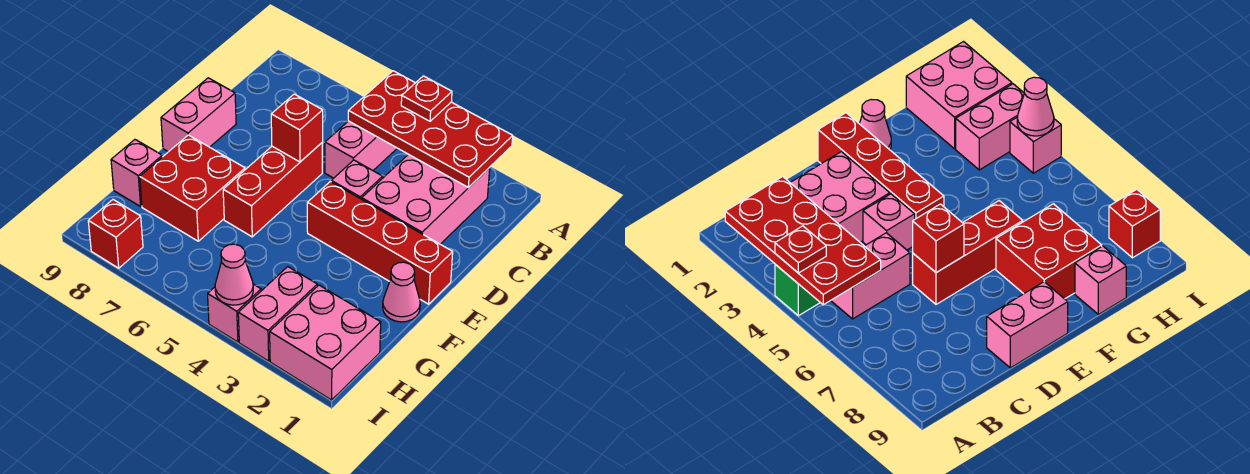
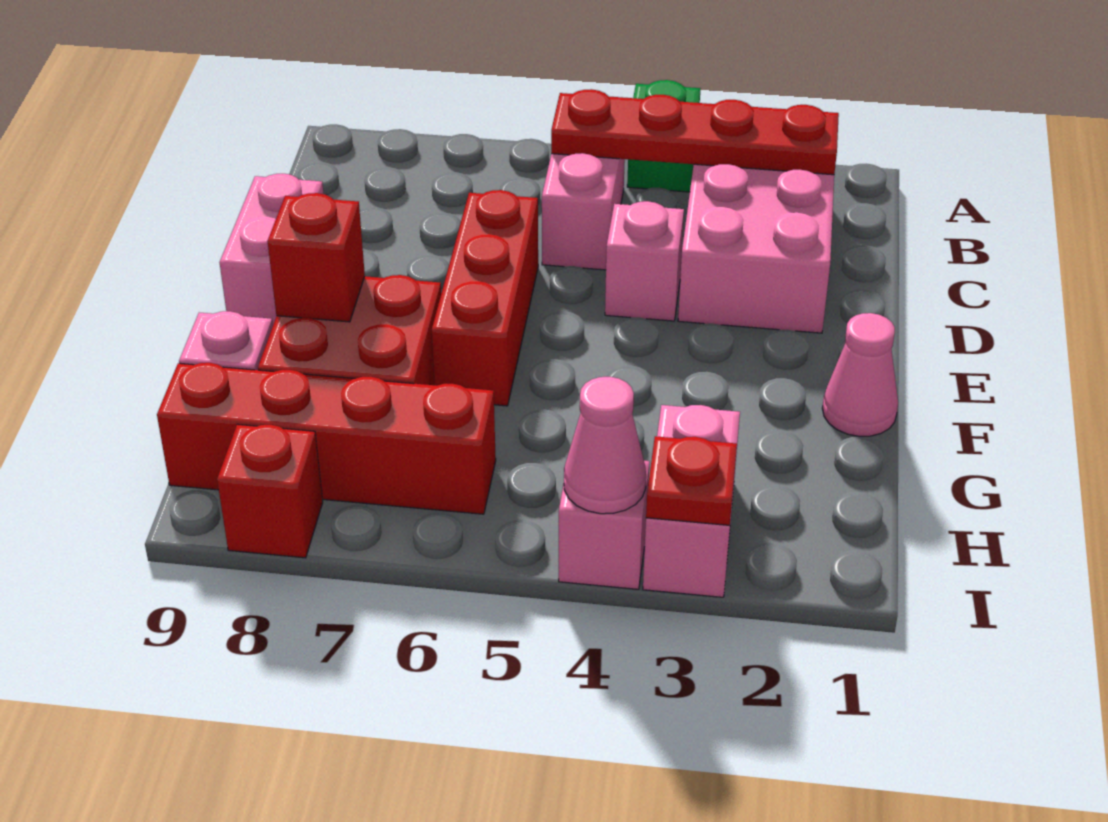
red plate A2:B5 level 2 -> red plate B2:B5 level 2
red plate A4 level 3 -> red plate I3 level 2
red brick D6 level 2 -> red brick F8 level 2
red brick E1:E4 level 1 -> red brick H6:H9 level 1
pink brick H1:I2 level 1 -> none

